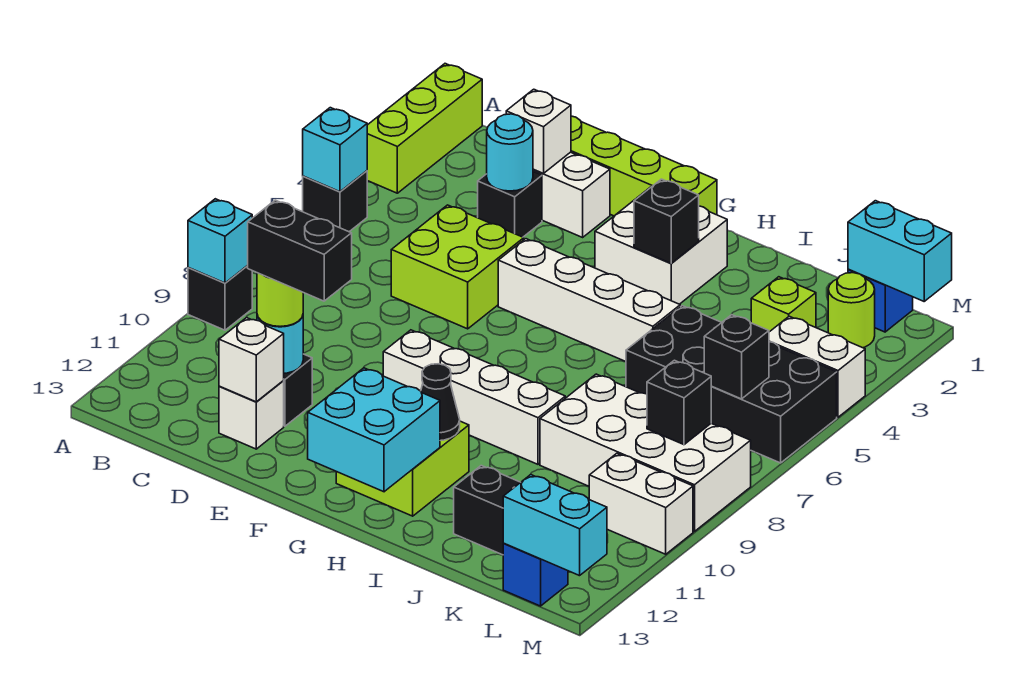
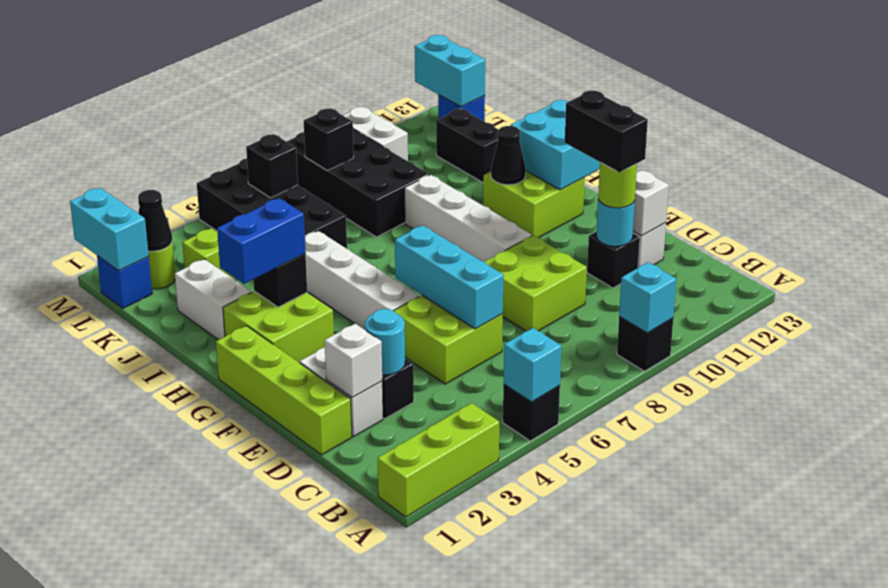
none -> cyan brick D6:F6 level 2
none -> lime brick D8:E9 level 1
white brick G2:H3 level 1 -> lime brick G2:H3 level 1
none -> blue brick H2:H3 level 3
white brick J8:M9 level 1 -> black brick J8:M9 level 1
none -> black cone L2 level 2
white brick L4:M4 level 1 -> white brick I2:J2 level 1

